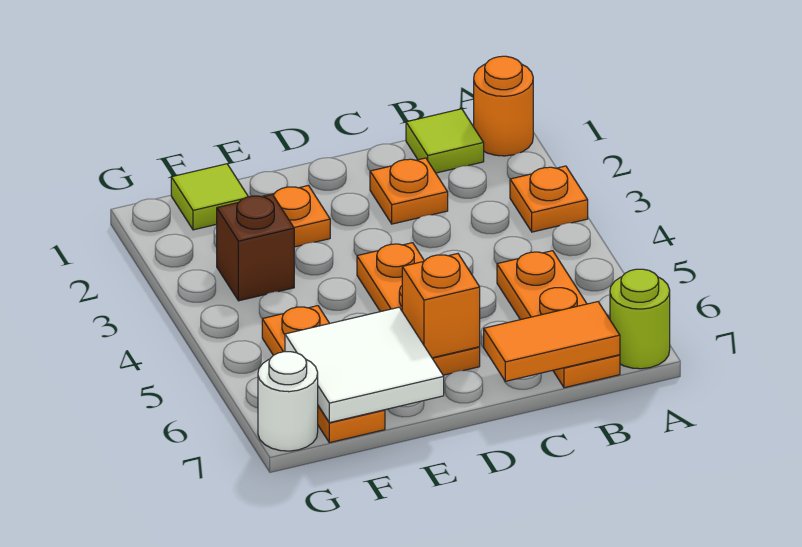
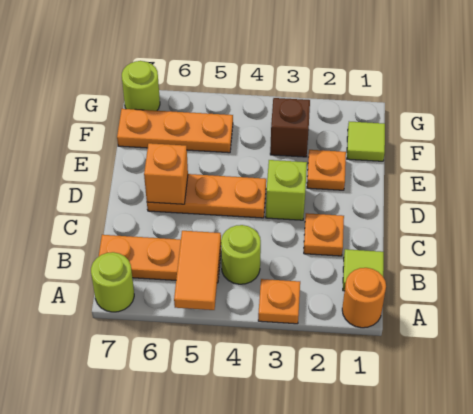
none -> lime round brick B4 level 1
orange tile B7:C7 level 2 -> orange tile A5:B5 level 2
none -> lime brick D3 level 1
white tile E6:F7 level 2 -> none
white round brick G7 level 1 -> lime round brick G7 level 1

